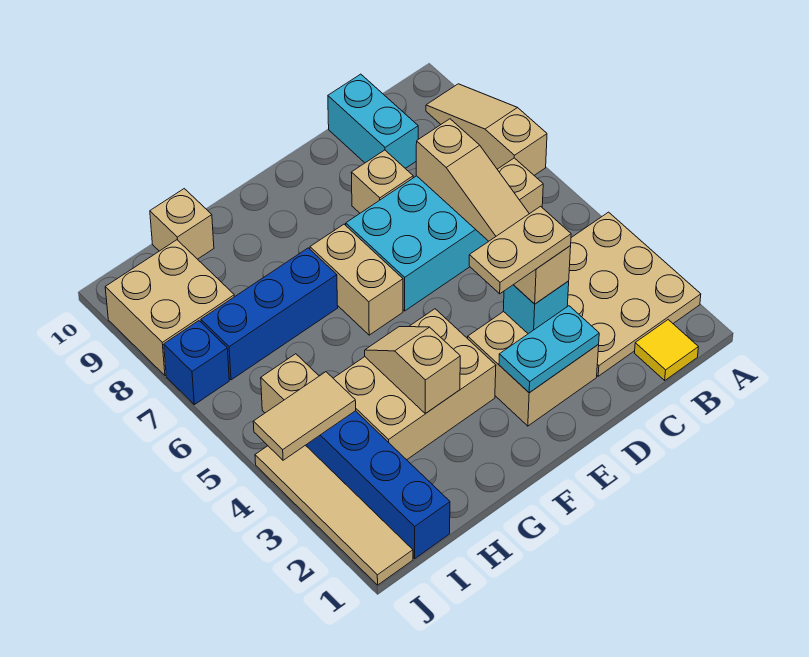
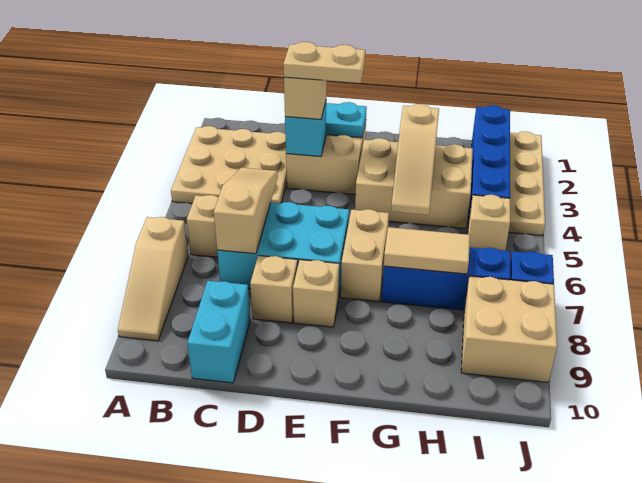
yellow tile B1 level 1 -> none
tan slope G3:G4 level 2 top 3 -> tan slope G3:G5 level 2 top 3
tan brick H10 level 1 -> tan brick E8 level 1
tan tile I4:J4 level 2 -> tan tile G7:H7 level 2
tan tile J1:J4 level 1 -> tan plate J1:J4 level 1

